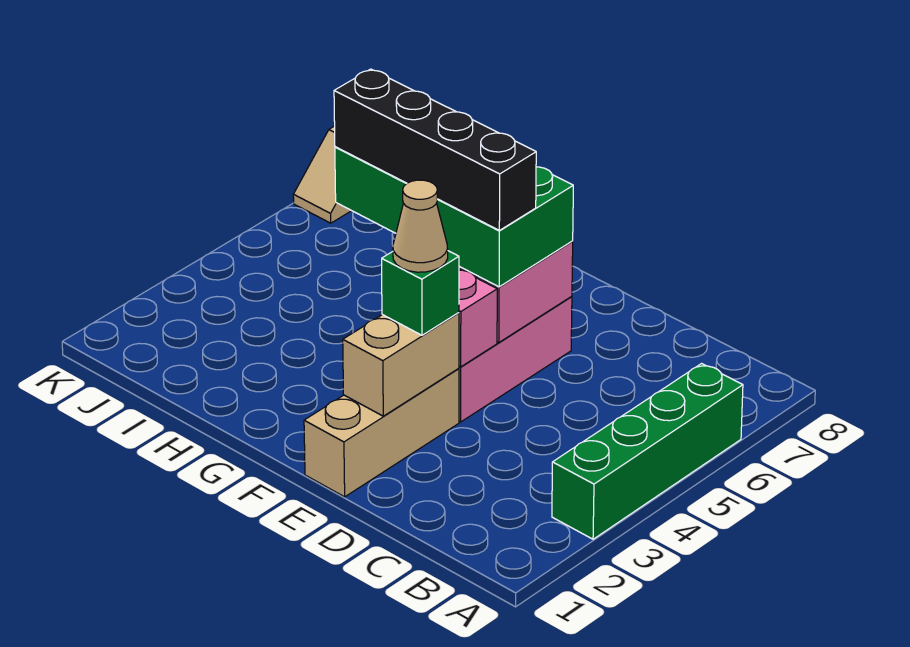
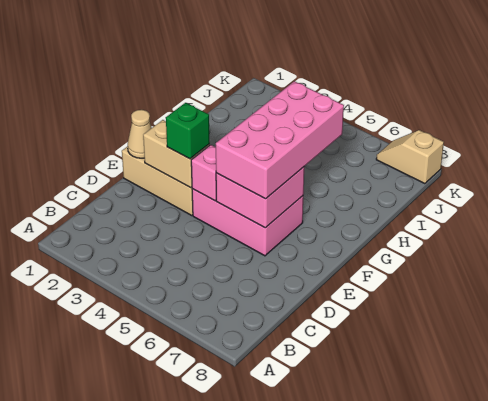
green brick A3:A6 level 1 -> none
tan cone E3 level 4 -> tan cone E1 level 2
green brick E5:H6 level 3 -> pink brick E5:H6 level 3
black brick E5:H5 level 4 -> none

